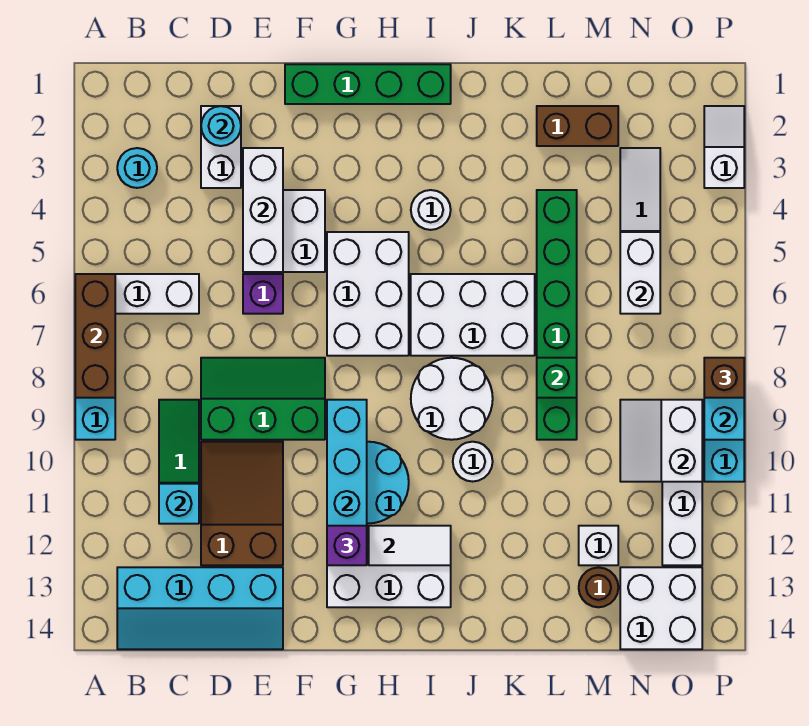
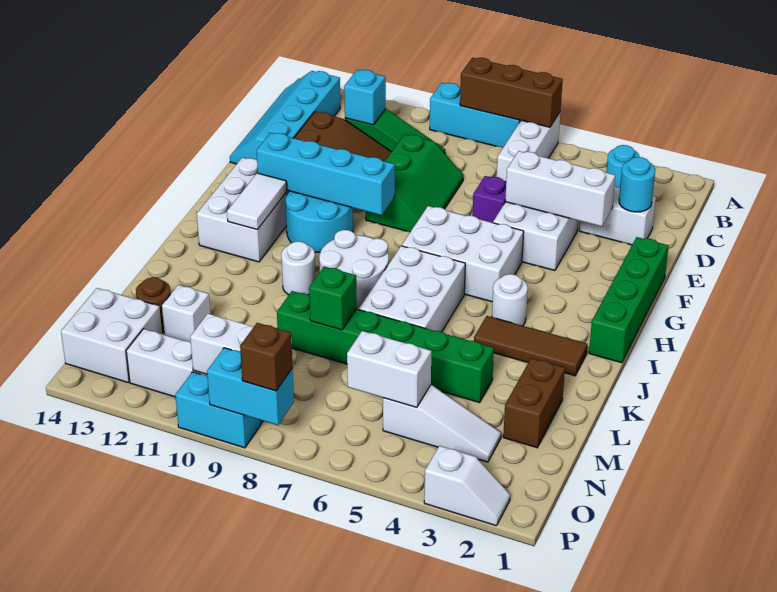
purple brick G12 level 3 -> none
none -> brown tile J2:J4 level 1

